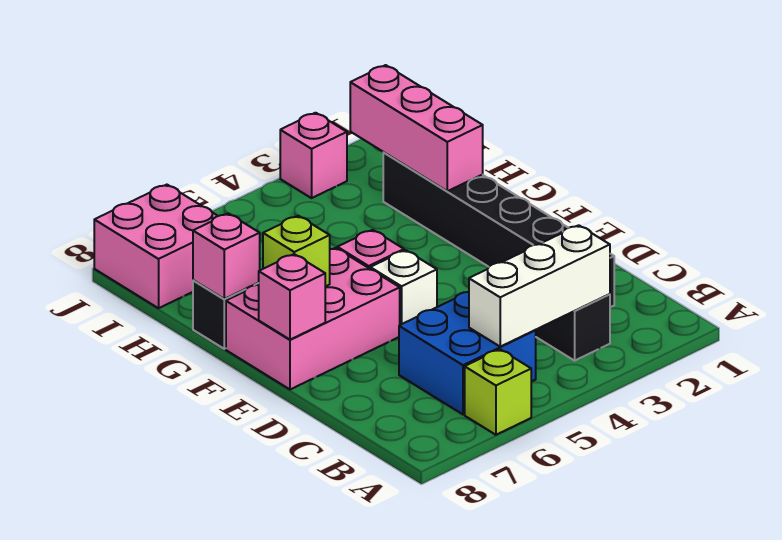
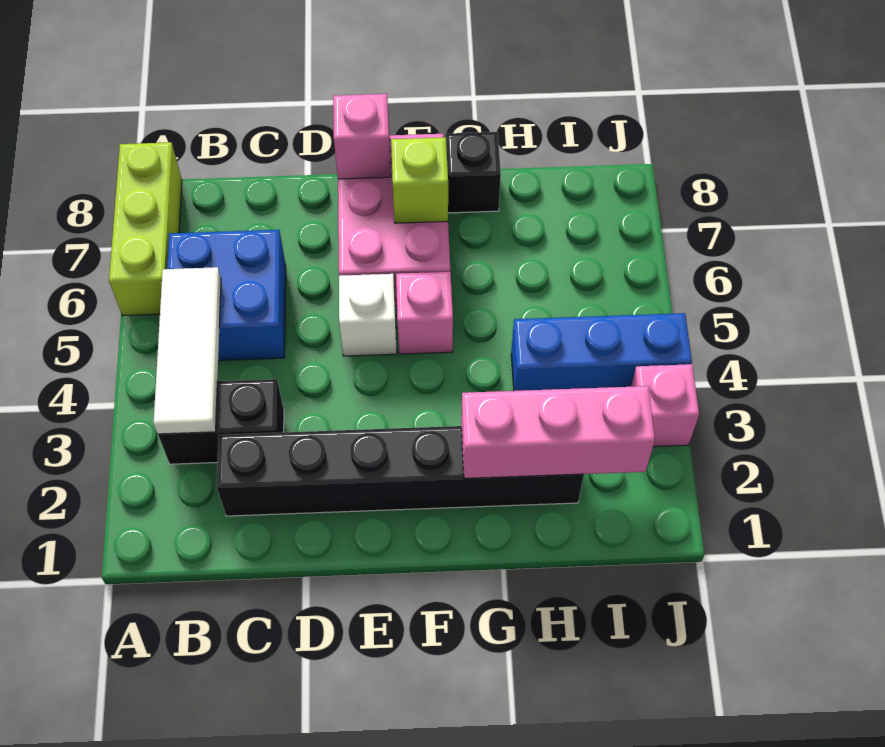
lime brick A6 level 1 -> lime brick A6:A8 level 1
white brick B3:B5 level 2 -> white tile B3:B5 level 2
pink brick G8 level 2 -> none
none -> blue brick H4:J4 level 1
pink brick I7:J8 level 1 -> none

